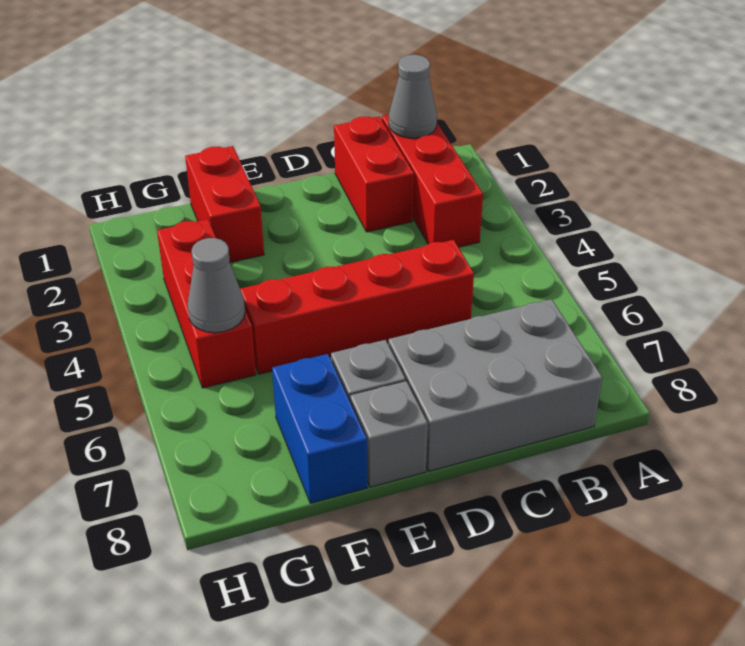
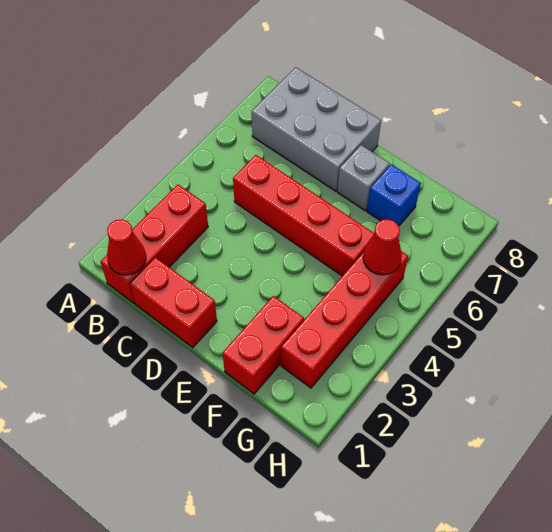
grey cone B1 level 2 -> red cone B1 level 2
red brick C1:C2 level 1 -> red brick C1:D1 level 1
grey brick E8 level 1 -> none
blue brick F7:F8 level 1 -> blue brick F7 level 1
red brick G3:G5 level 1 -> red brick G2:G5 level 1
grey cone G5 level 2 -> red cone G5 level 2

